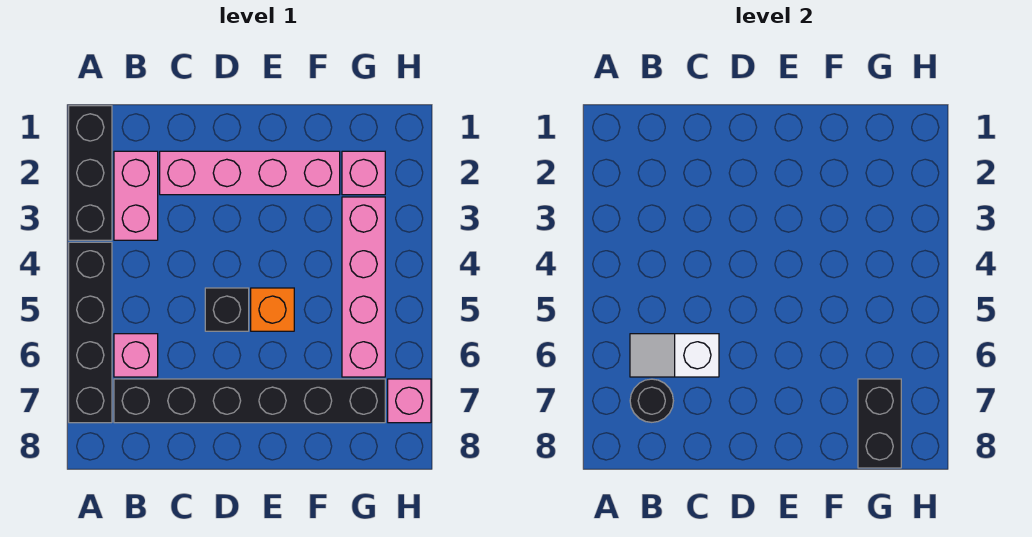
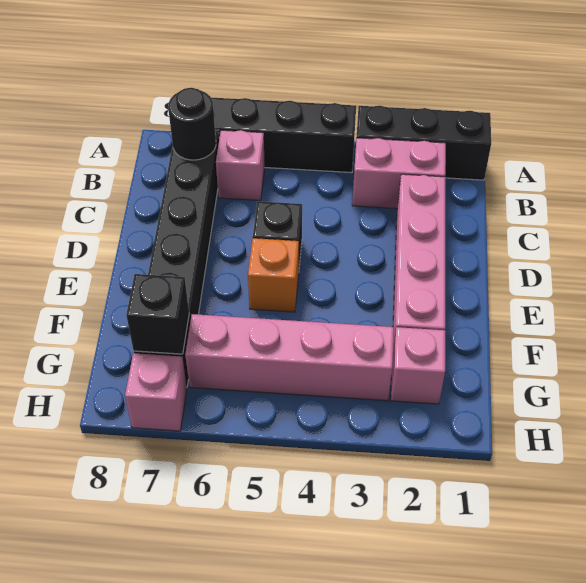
white slope B6:C6 level 2 top C -> none
black brick G7:G8 level 2 -> black brick G7 level 2

